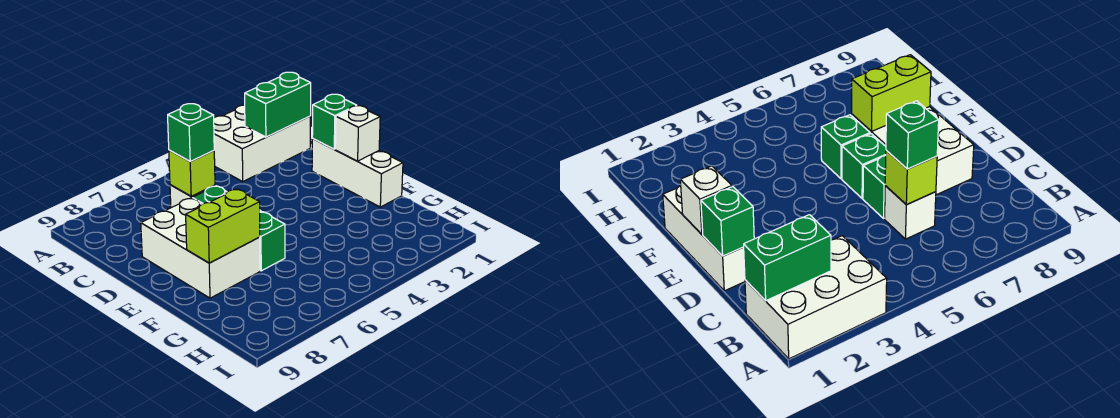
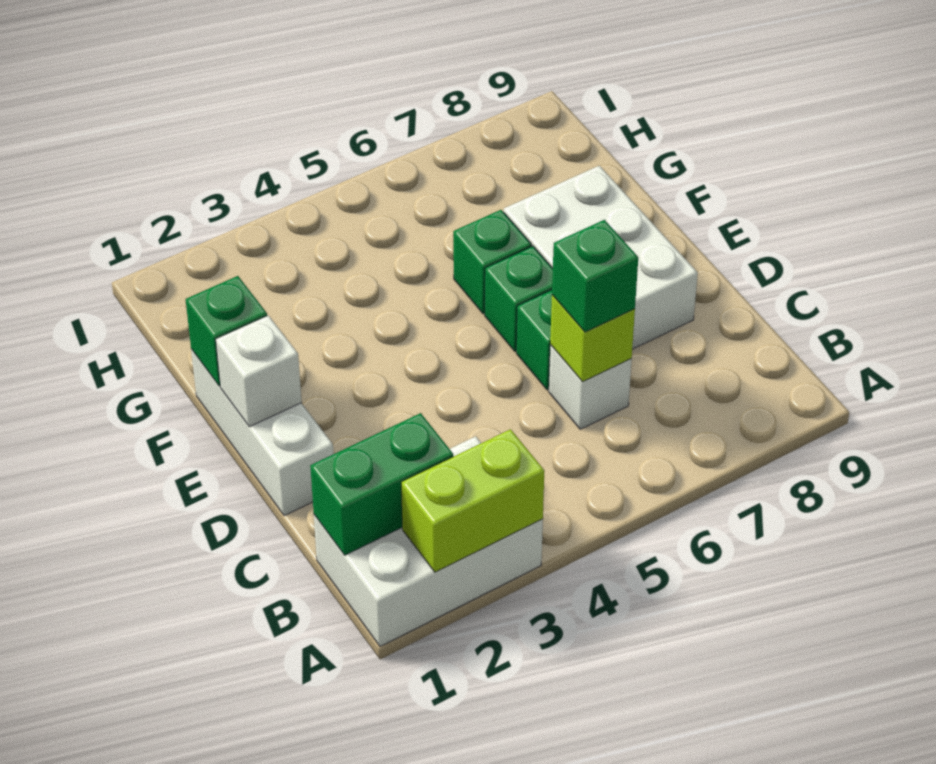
green brick D1 level 2 -> green brick F1 level 2
lime brick F7:F8 level 2 -> lime brick A2:A3 level 2

